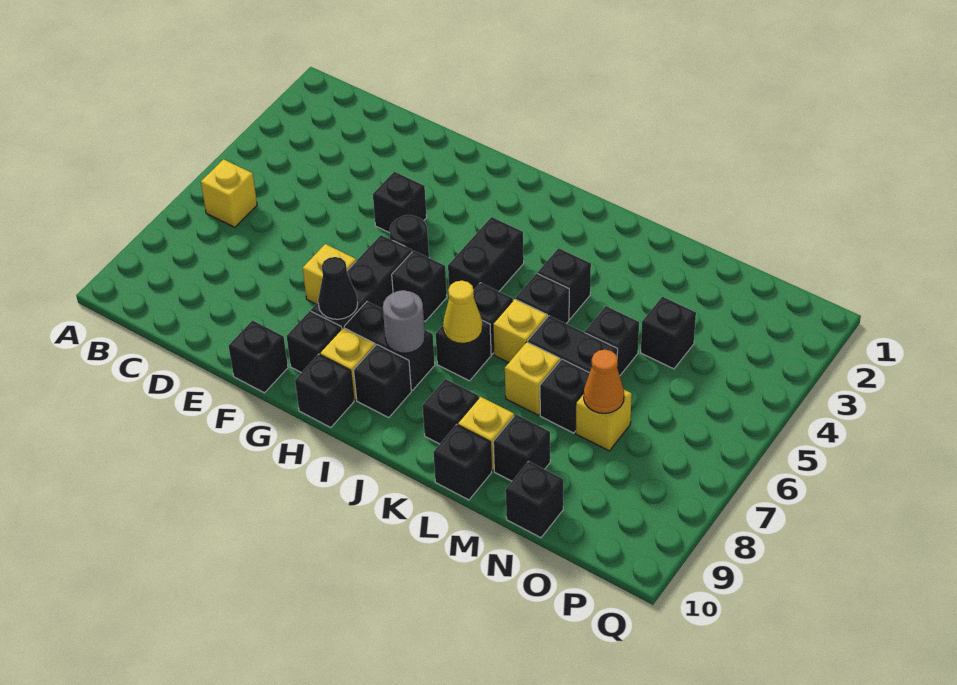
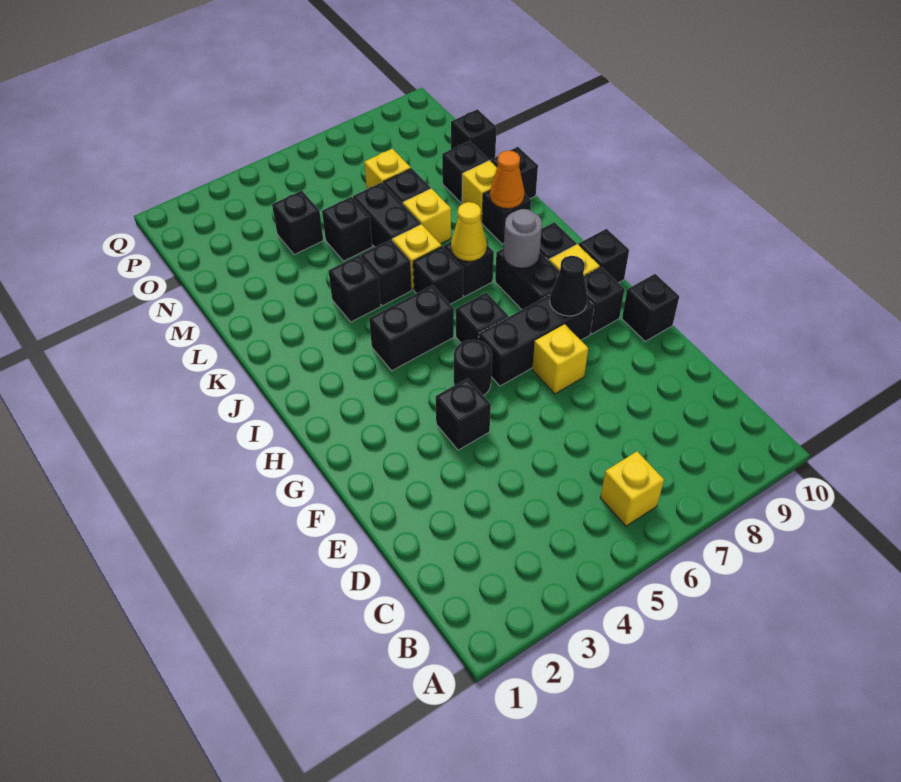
orange cone N7 level 2 -> orange cone K9 level 2

